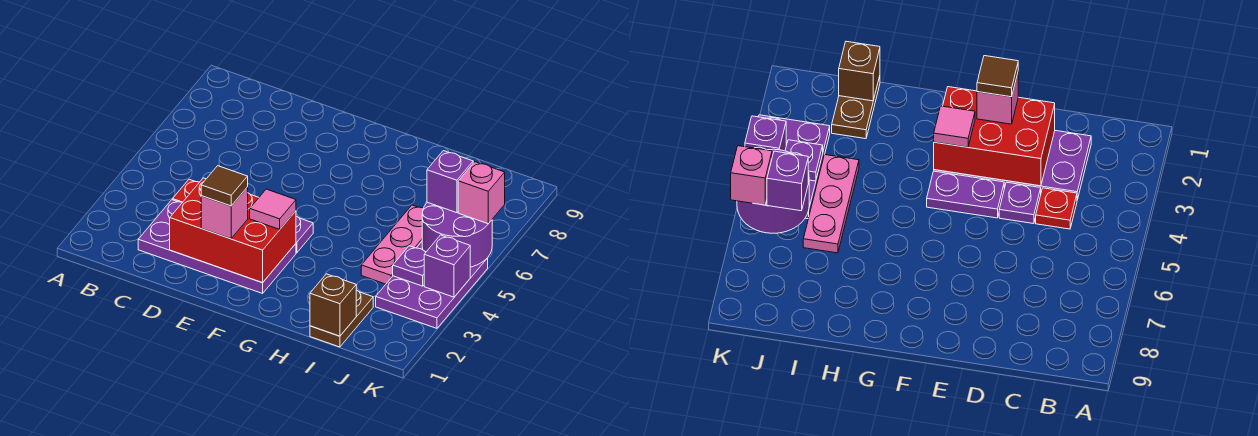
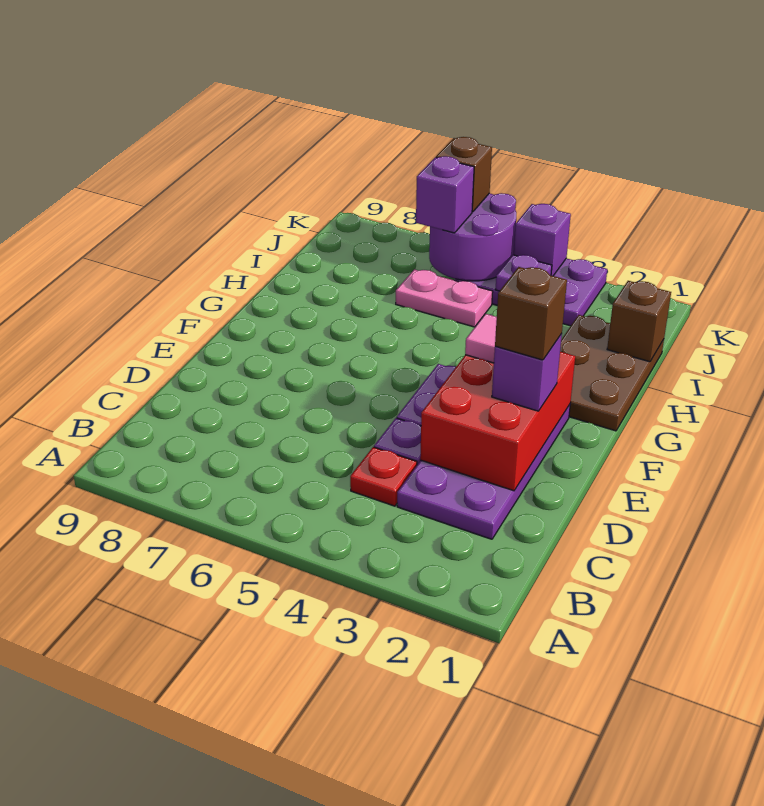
pink brick E2 level 3 -> purple brick E2 level 3
brown tile E2 level 4 -> brown brick E2 level 4
brown plate I1:I2 level 1 -> brown plate G1:I2 level 1
pink plate I4:I6 level 1 -> pink plate I5:I6 level 1
pink brick K6 level 3 -> brown brick K6 level 3

